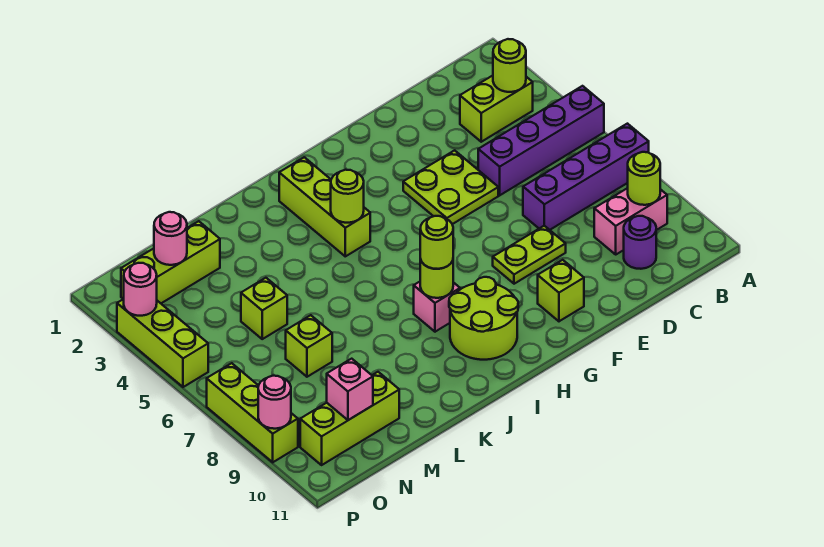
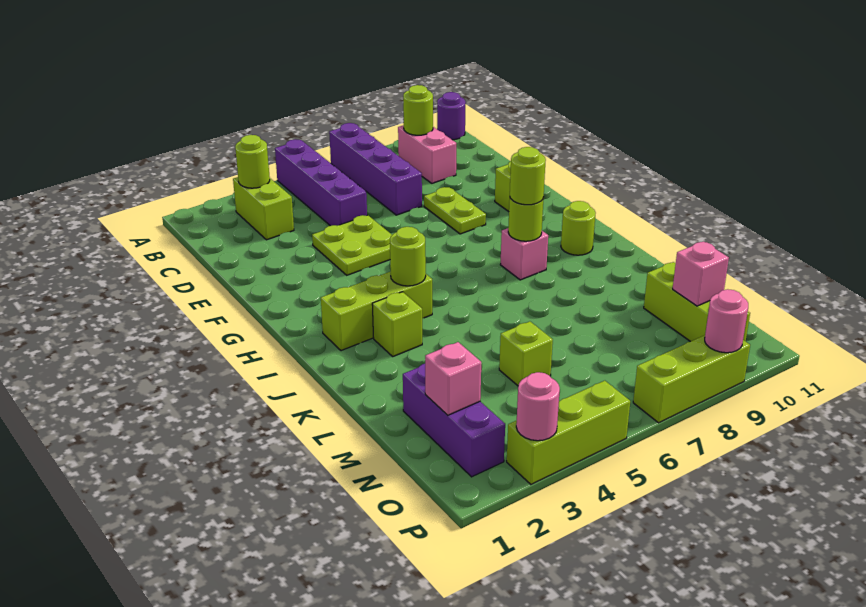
purple round brick C10 level 1 -> purple round brick A11 level 1
lime round brick H9:I10 level 1 -> lime round brick I10 level 1
lime brick M2:O2 level 1 -> purple brick M2:O2 level 1
lime brick M7 level 1 -> lime brick J3 level 1
pink round brick N2 level 2 -> pink brick N2 level 2

